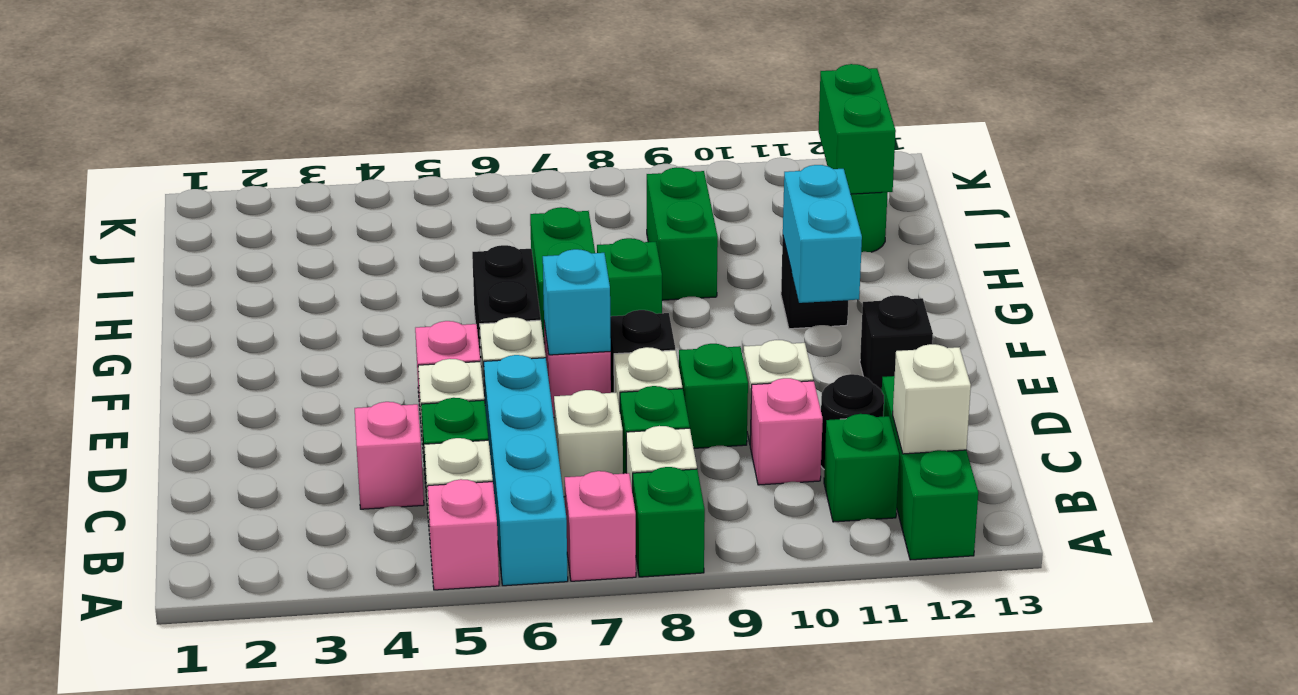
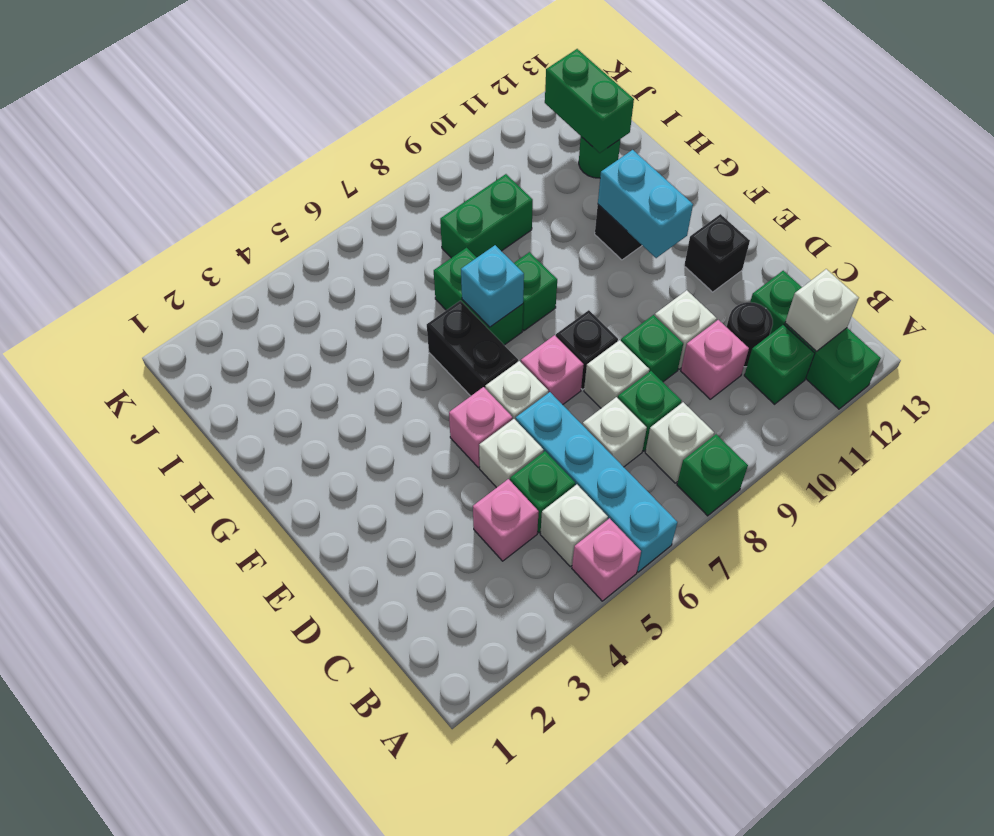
pink brick A7 level 1 -> none
cyan brick E7 level 2 -> cyan brick G7 level 2
green brick H9:I9 level 1 -> green brick I8:I9 level 1

